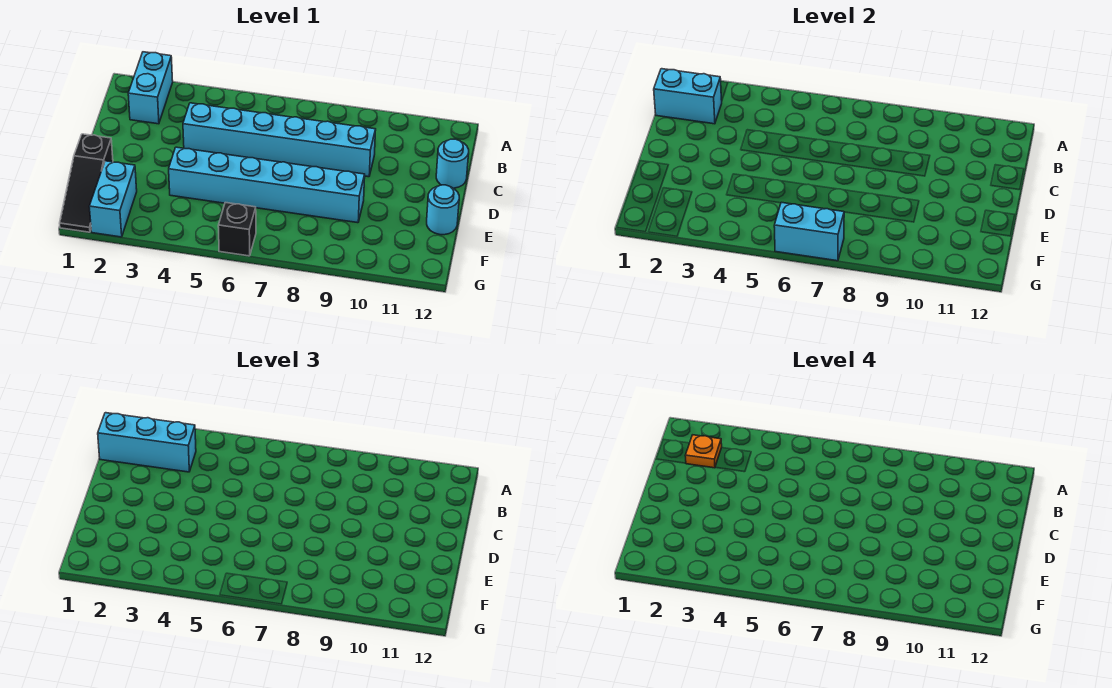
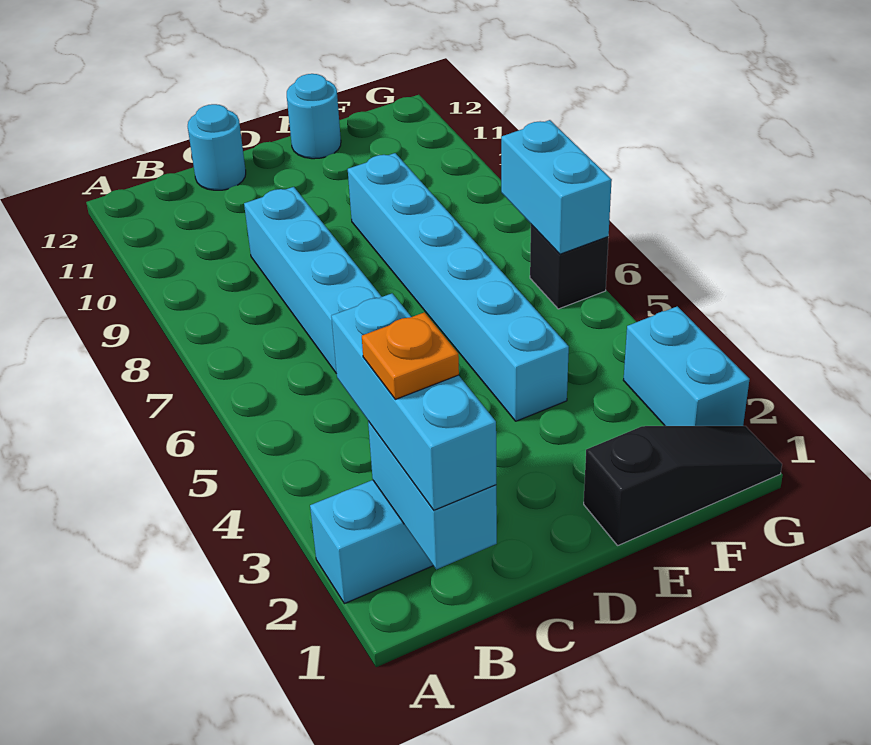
cyan brick F2:G2 level 1 -> cyan brick G2:G3 level 1

